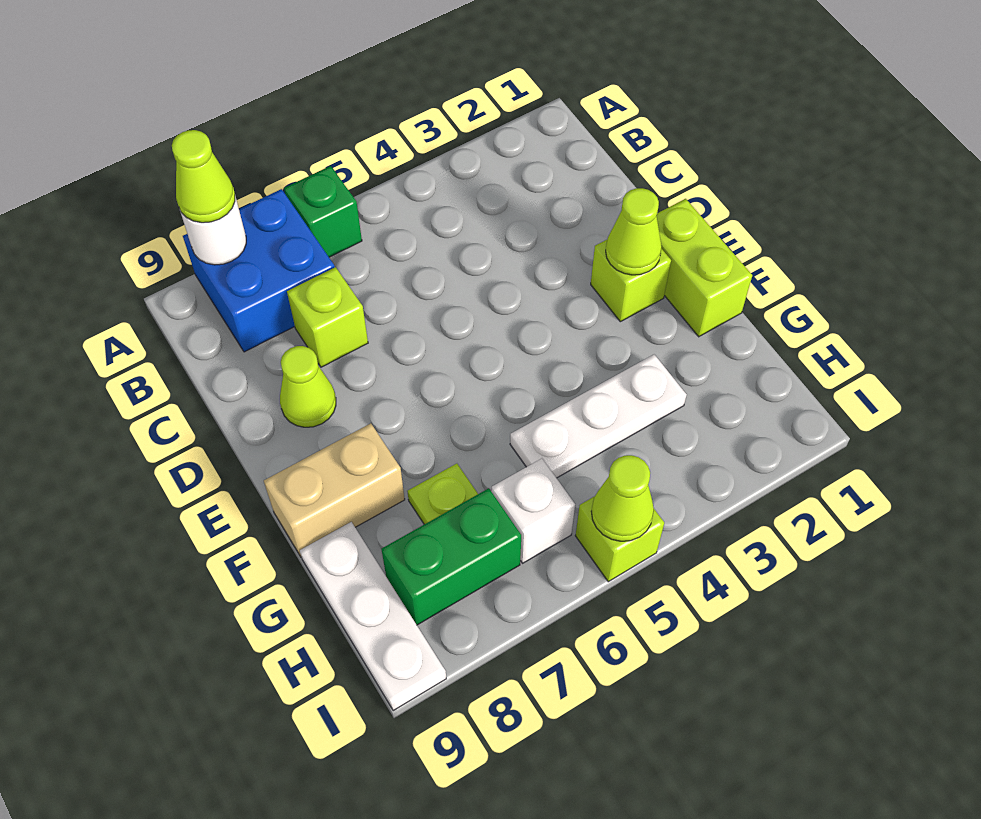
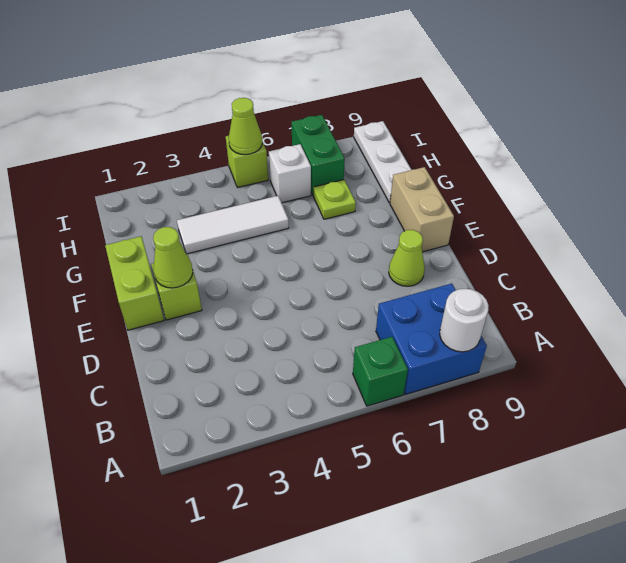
lime cone A8 level 3 -> none
lime brick C7 level 1 -> none
tan brick F8:F9 level 1 -> tan brick E9:F9 level 1
white plate G3:G5 level 1 -> white tile G3:G5 level 1
green brick H7:H8 level 1 -> green brick H7:I7 level 1

